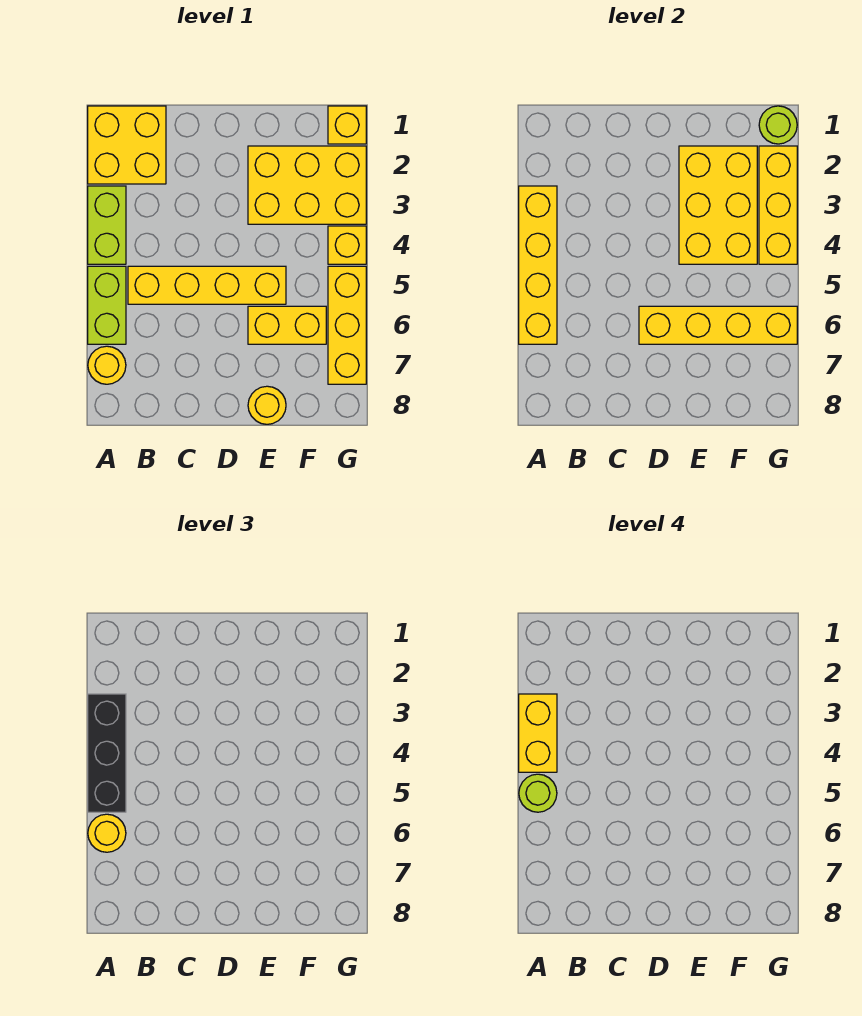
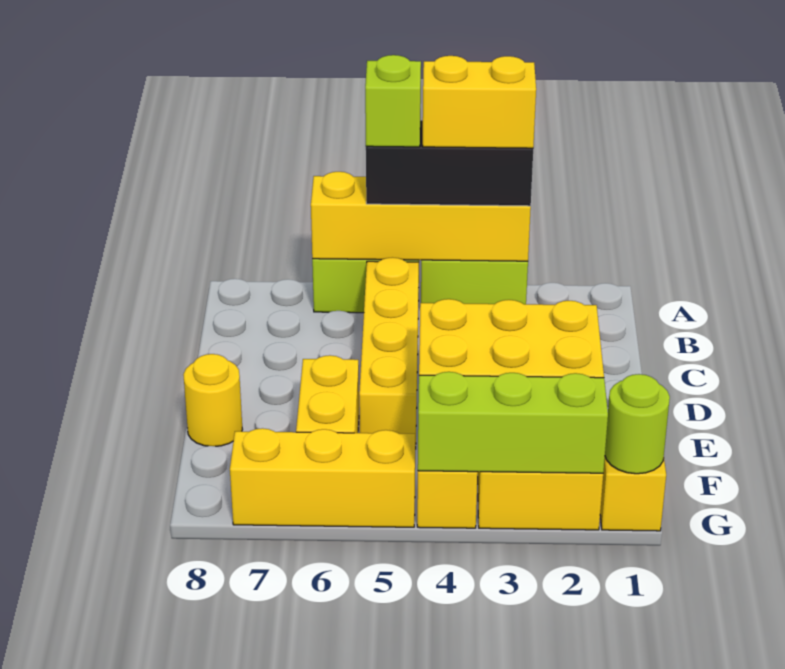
yellow brick A1:B2 level 1 -> none
lime round brick A5 level 4 -> lime brick A5 level 4
yellow round brick A6 level 3 -> none
yellow round brick A7 level 1 -> none
yellow brick D6:G6 level 2 -> none
yellow brick G2:G4 level 2 -> lime brick G2:G4 level 2

